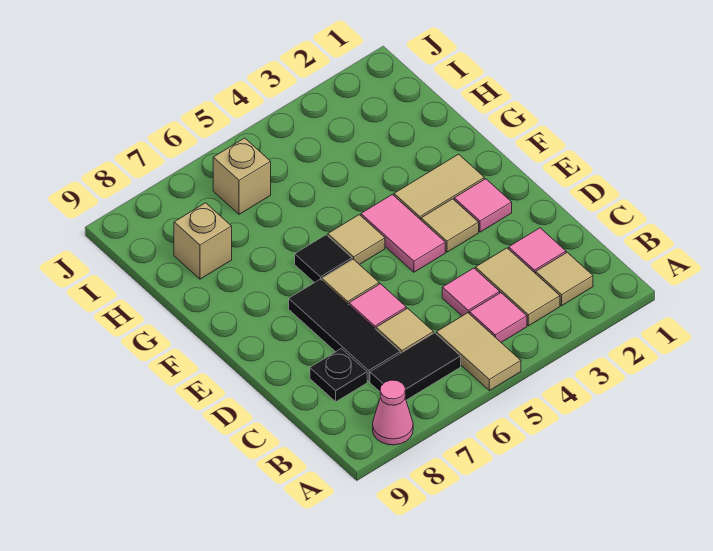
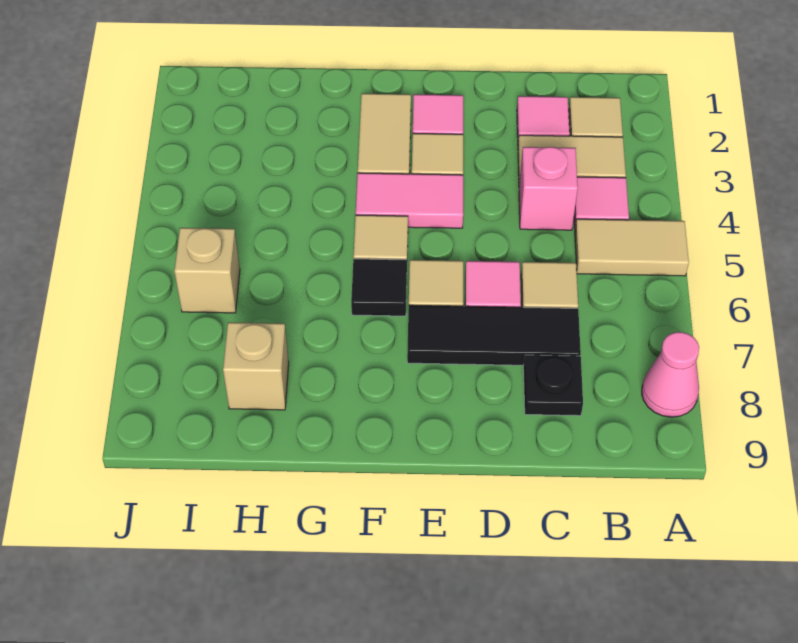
black tile B6:B7 level 1 -> none
pink tile C4 level 1 -> pink brick C4 level 1

